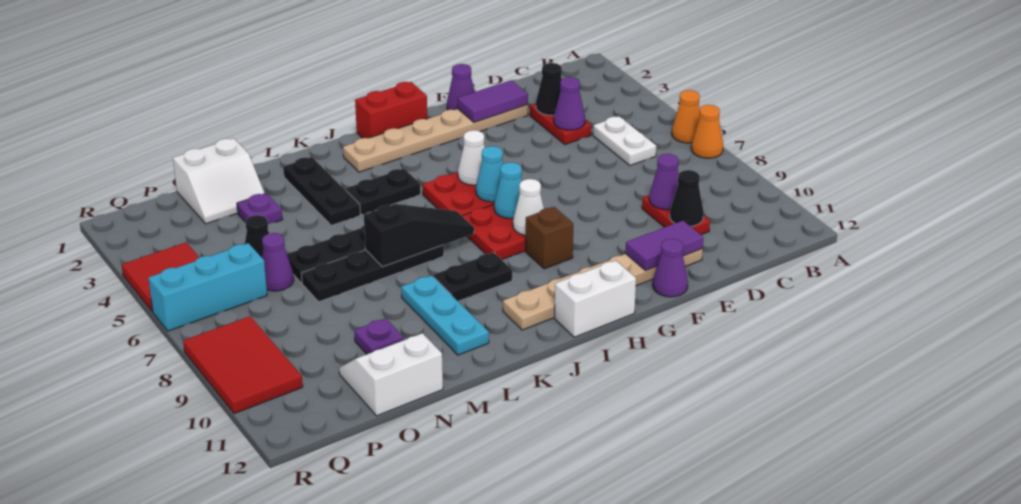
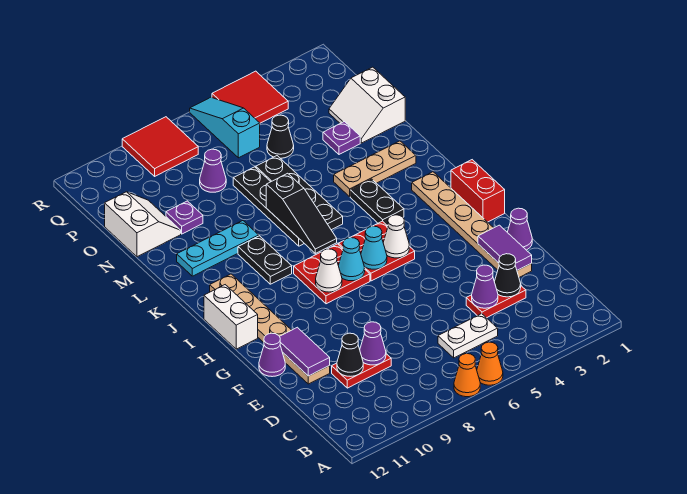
brown brick H9 level 1 -> none
black plate L2:L4 level 1 -> tan plate L2:L4 level 1
purple cone O6 level 1 -> purple cone O8 level 1
cyan brick P6:R6 level 1 -> cyan slope P6:R6 level 1 top P
red tile Q8:R10 level 1 -> red tile Q8:R9 level 1

